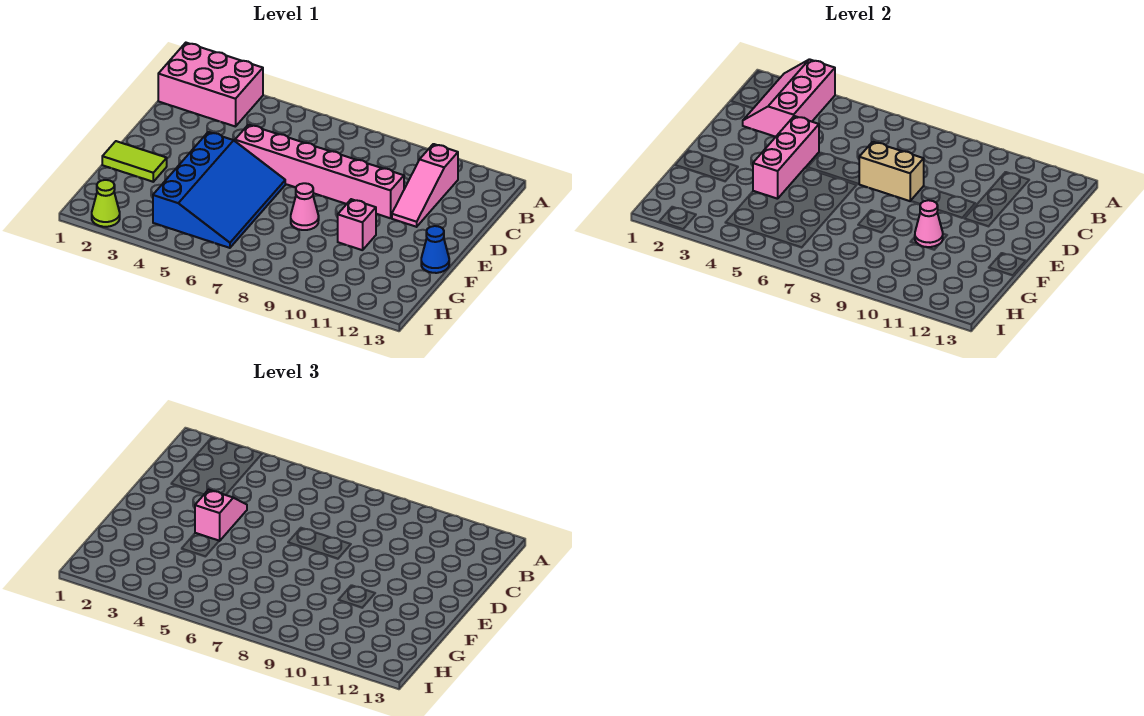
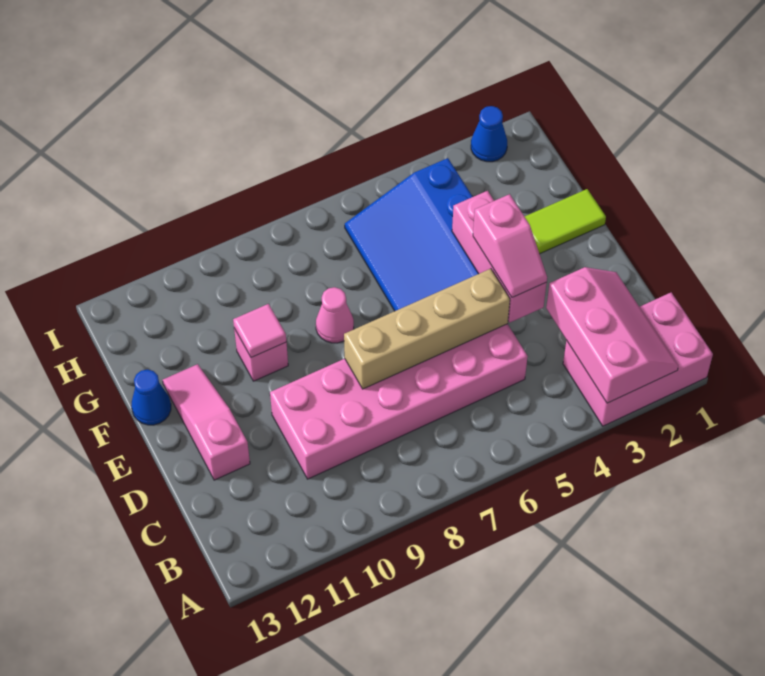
pink slope B11:D11 level 1 top B -> pink slope D12:F12 level 1 top D
pink brick D5:D10 level 1 -> pink brick C5:D10 level 1
tan brick D7:D8 level 2 -> tan brick D5:D8 level 2
pink cone F10 level 2 -> pink tile F10 level 2
lime cone I2 level 1 -> blue cone I2 level 1

